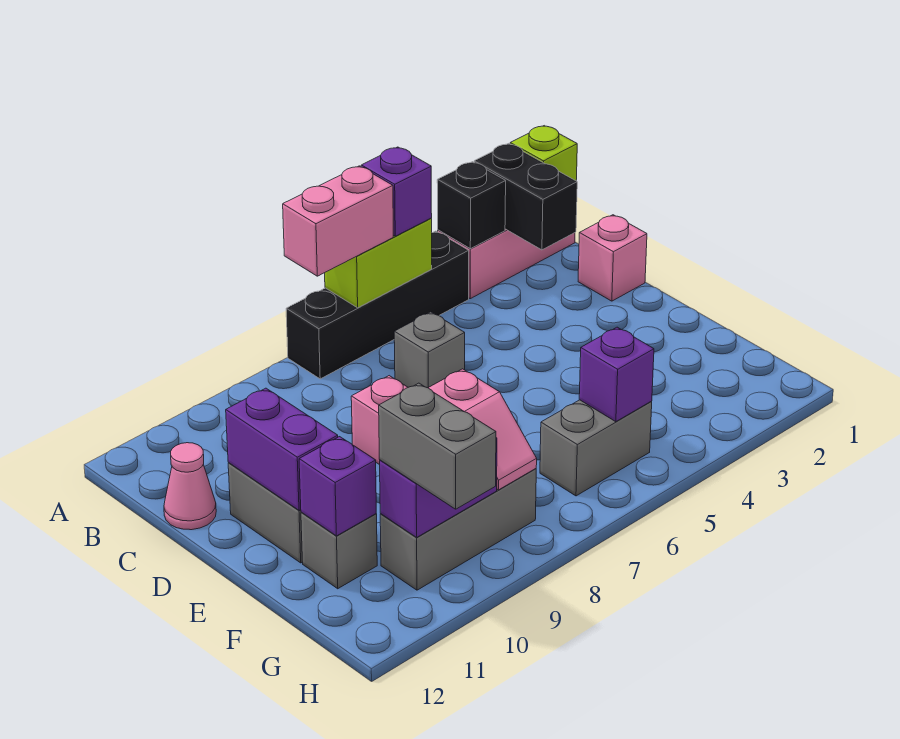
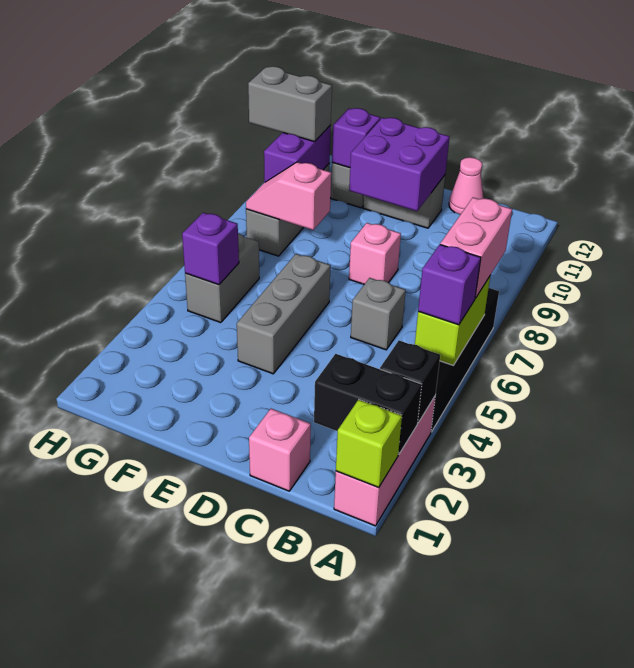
purple brick D11:E11 level 2 -> purple brick D10:E11 level 2
none -> grey brick E4:E6 level 1

